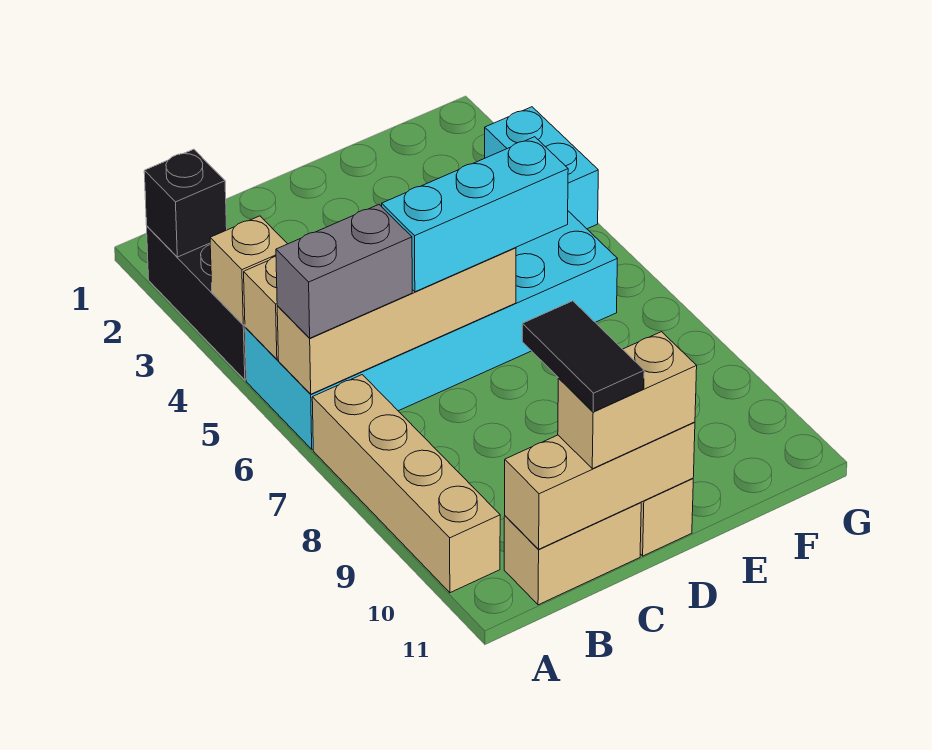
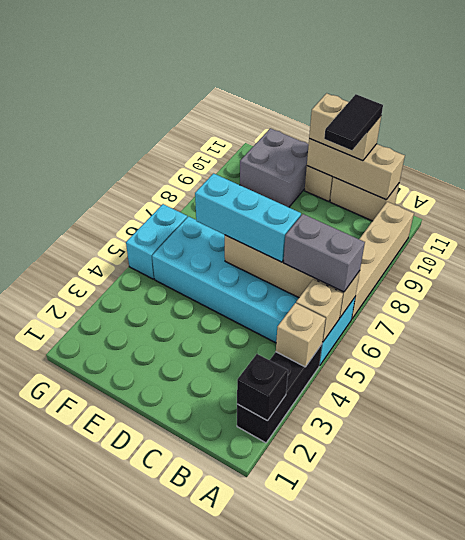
none -> grey brick E10:F11 level 1
cyan brick G3:G4 level 1 -> cyan brick G5:G6 level 1

